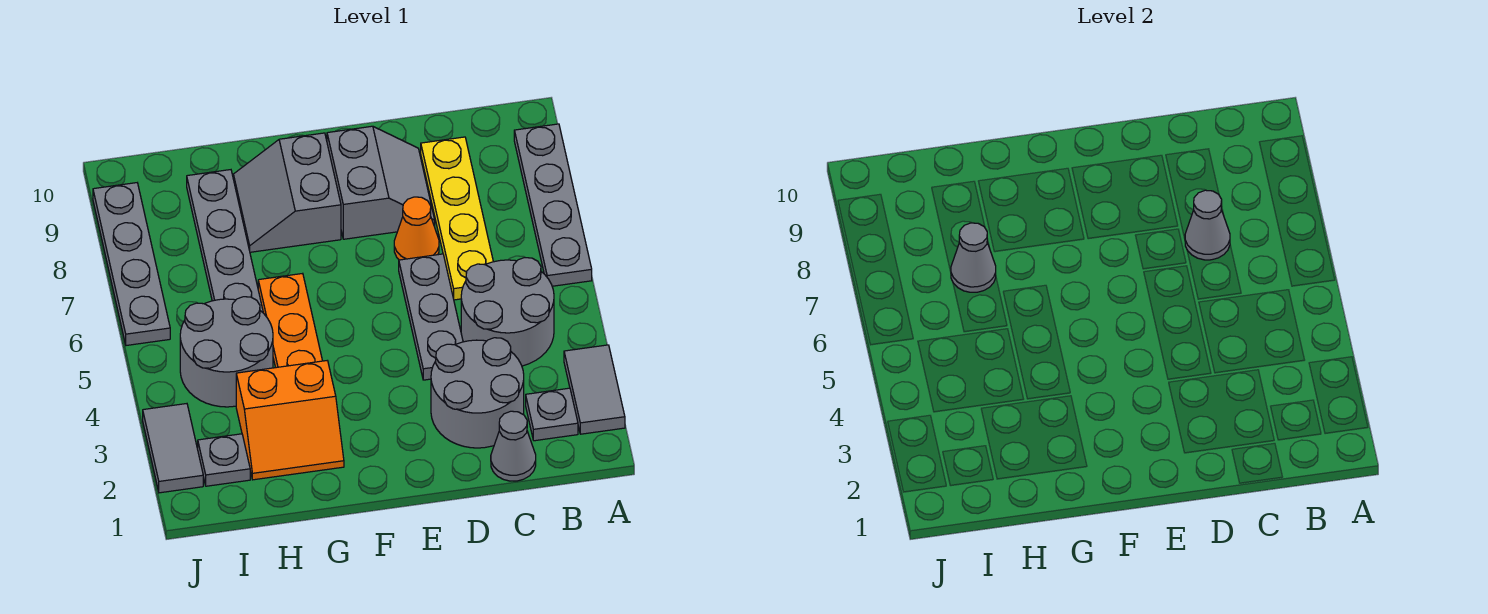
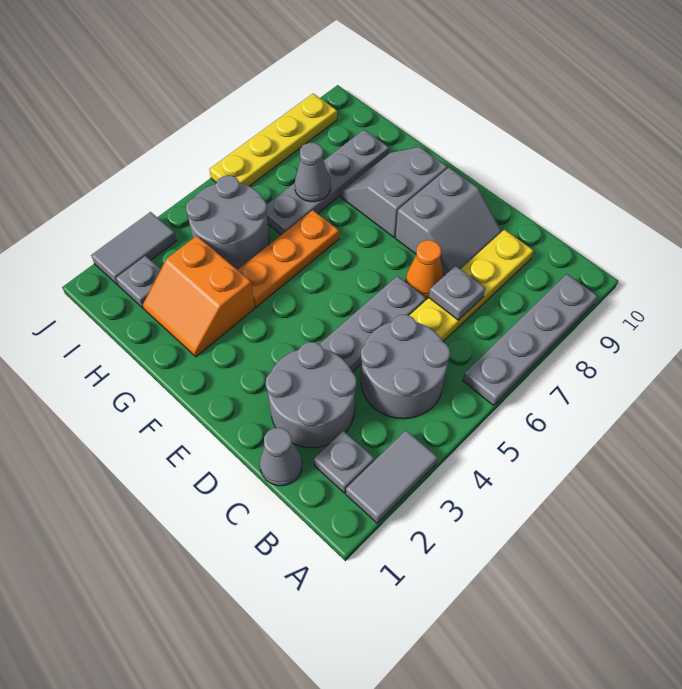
grey cone C7 level 2 -> grey plate C7 level 2
grey plate J6:J9 level 1 -> yellow plate J6:J9 level 1

